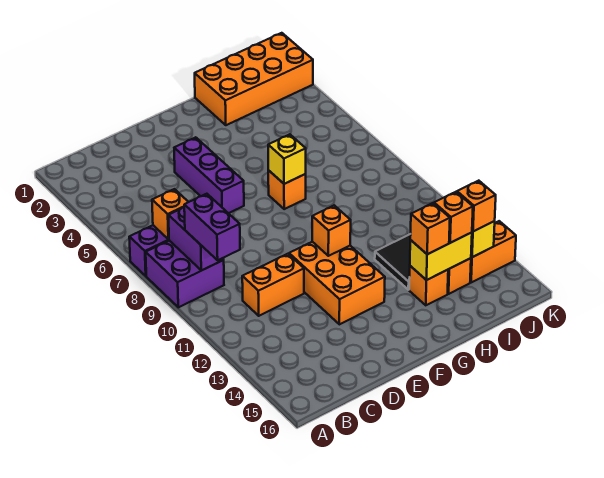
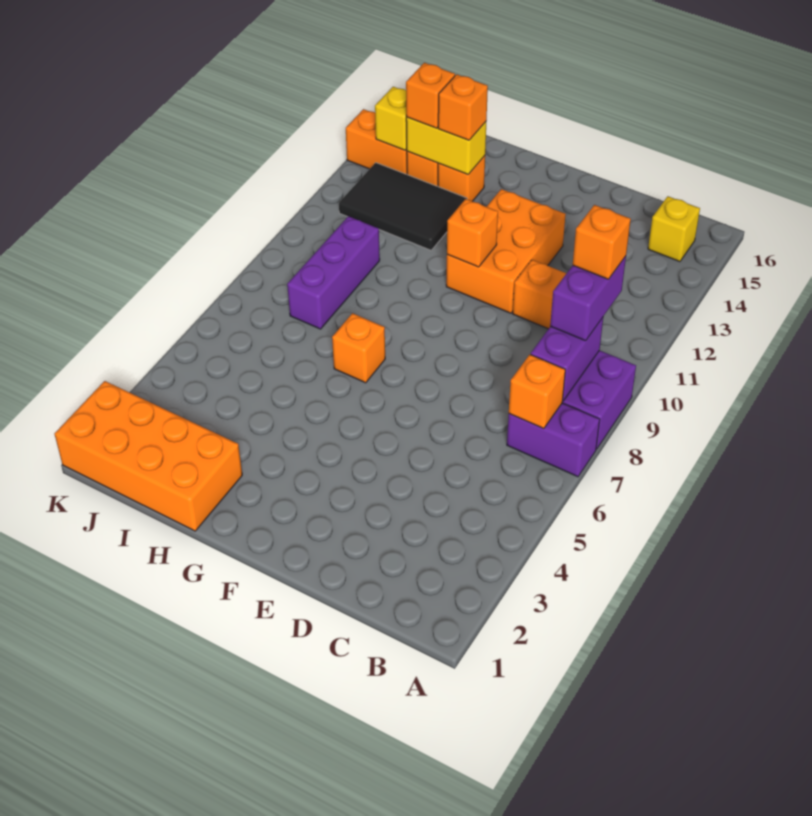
purple brick E4:E6 level 1 -> purple brick I8:I10 level 1
yellow brick G7 level 2 -> yellow brick B15 level 1
orange brick J14 level 3 -> orange brick B10 level 4

